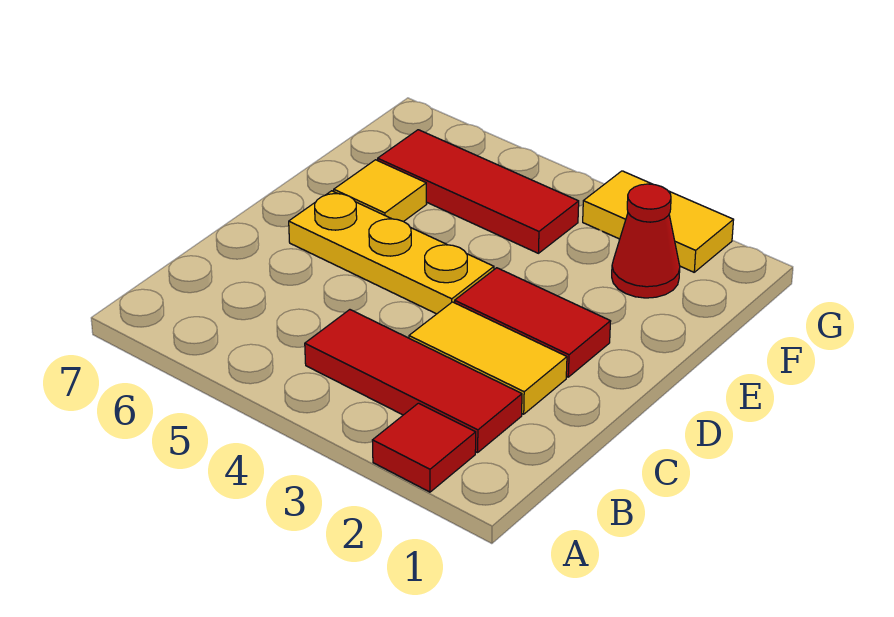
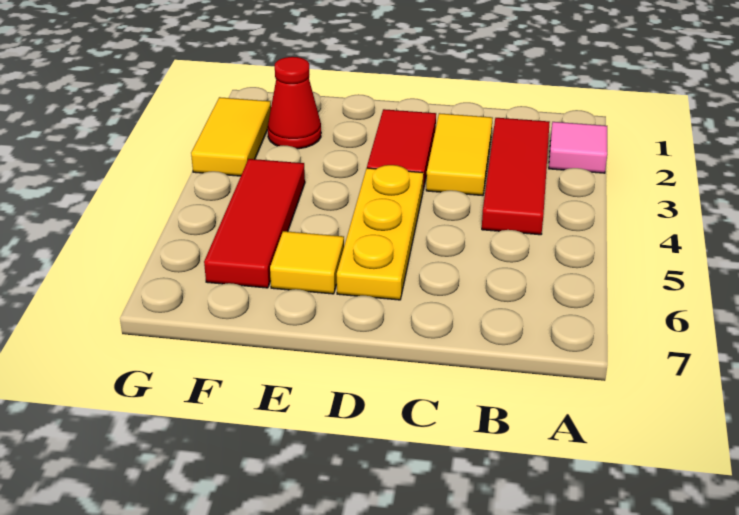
red tile A2 level 1 -> pink tile A2 level 1

